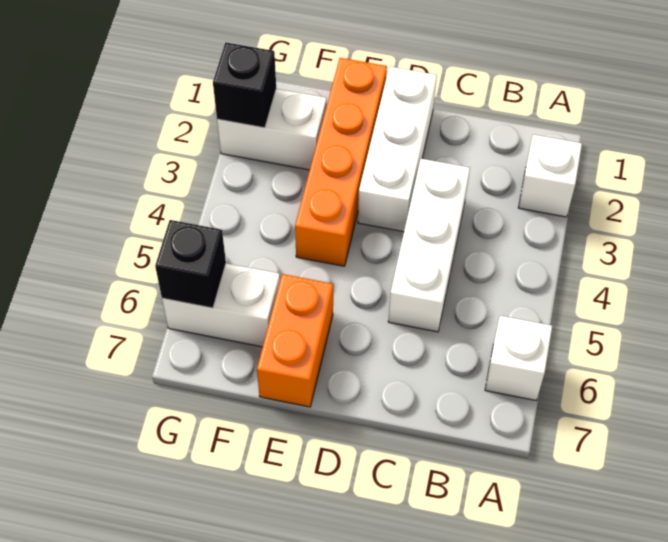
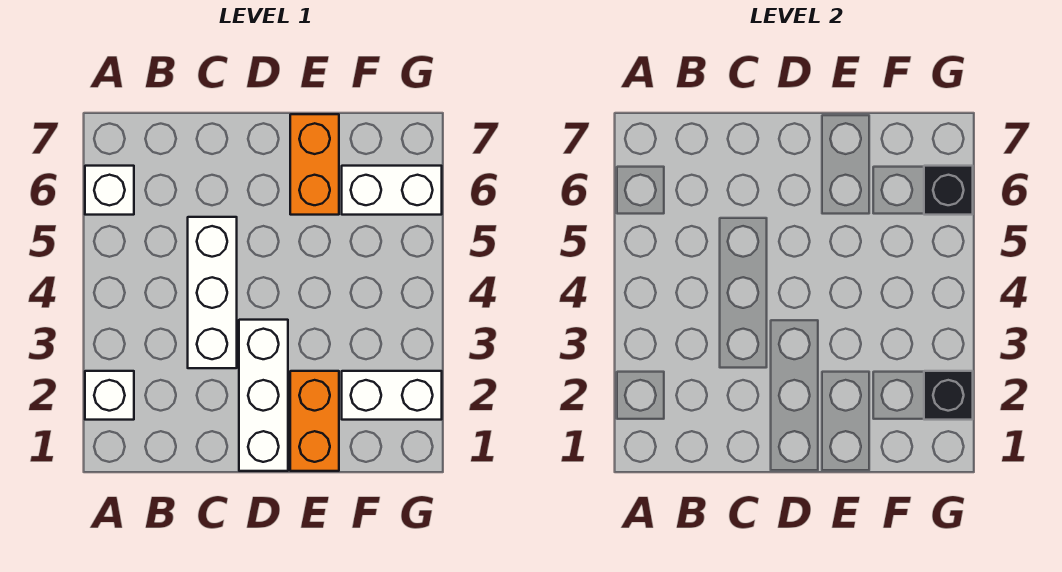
orange brick E1:E4 level 1 -> orange brick E1:E2 level 1

